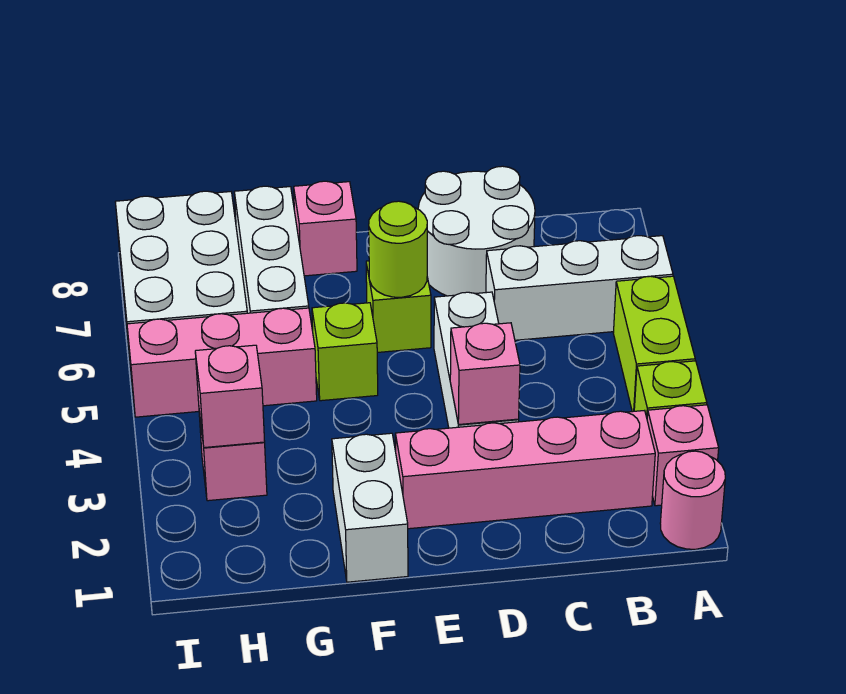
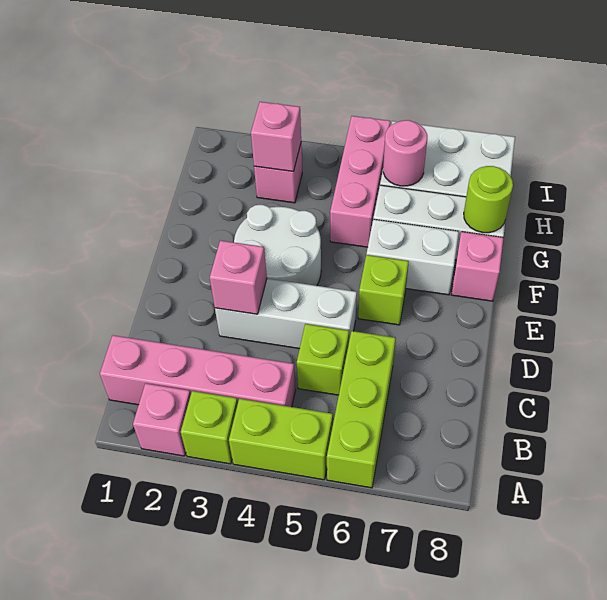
pink round brick A1 level 1 -> pink round brick H6 level 2
white brick A6:C6 level 1 -> lime brick A6:C6 level 1
pink brick B2:E2 level 1 -> pink brick B1:B4 level 1
white round brick C7:D8 level 1 -> white round brick E3:F4 level 1
lime round brick E6 level 2 -> lime round brick G8 level 2
white brick F1:F2 level 1 -> white brick F6:F7 level 1
lime brick F5 level 1 -> lime brick C5 level 1

